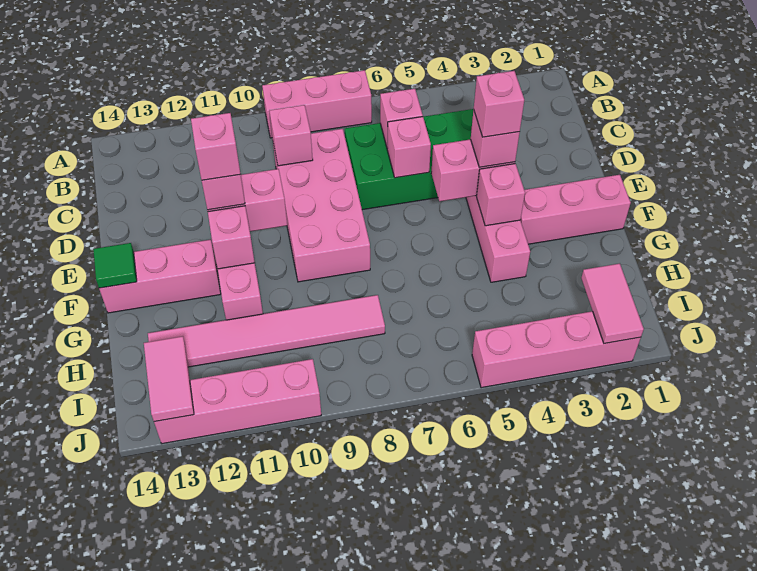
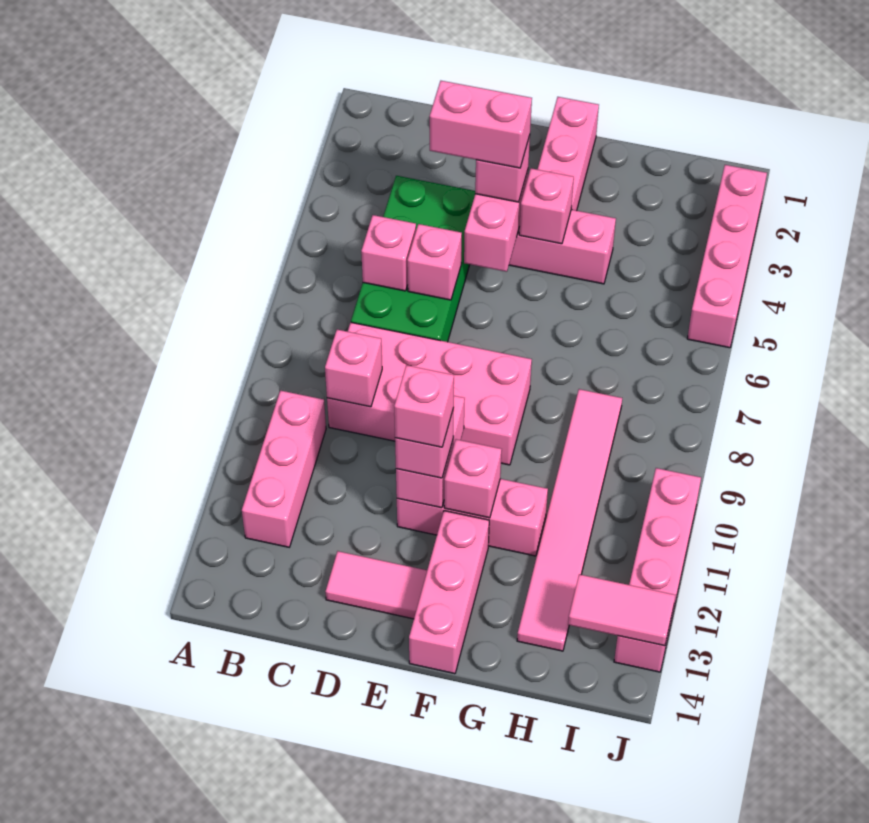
pink brick A7:A9 level 1 -> pink brick B10:B12 level 1
pink brick E4 level 4 -> pink brick D4:E4 level 4
green tile F14 level 2 -> none
pink tile I2:J2 level 2 -> pink tile D13:E13 level 1

